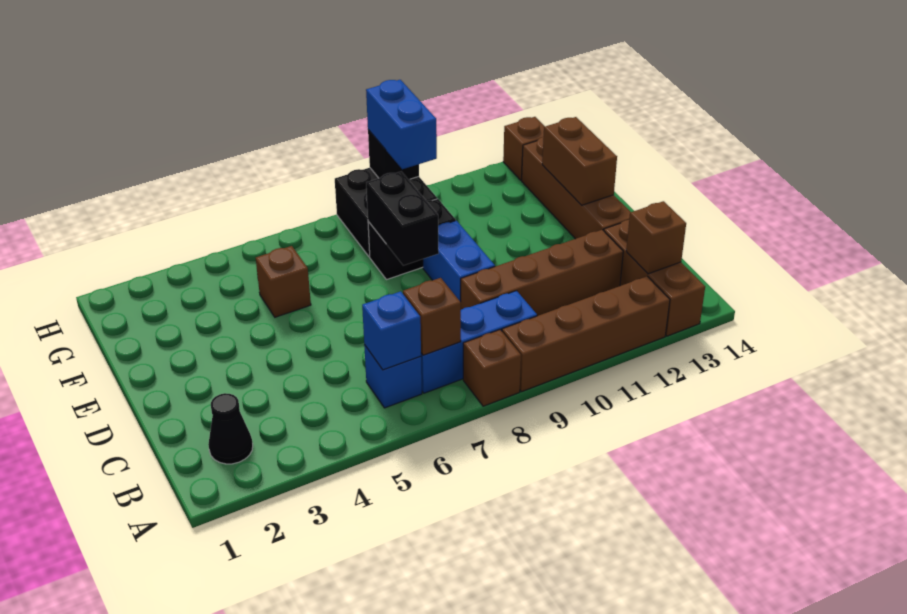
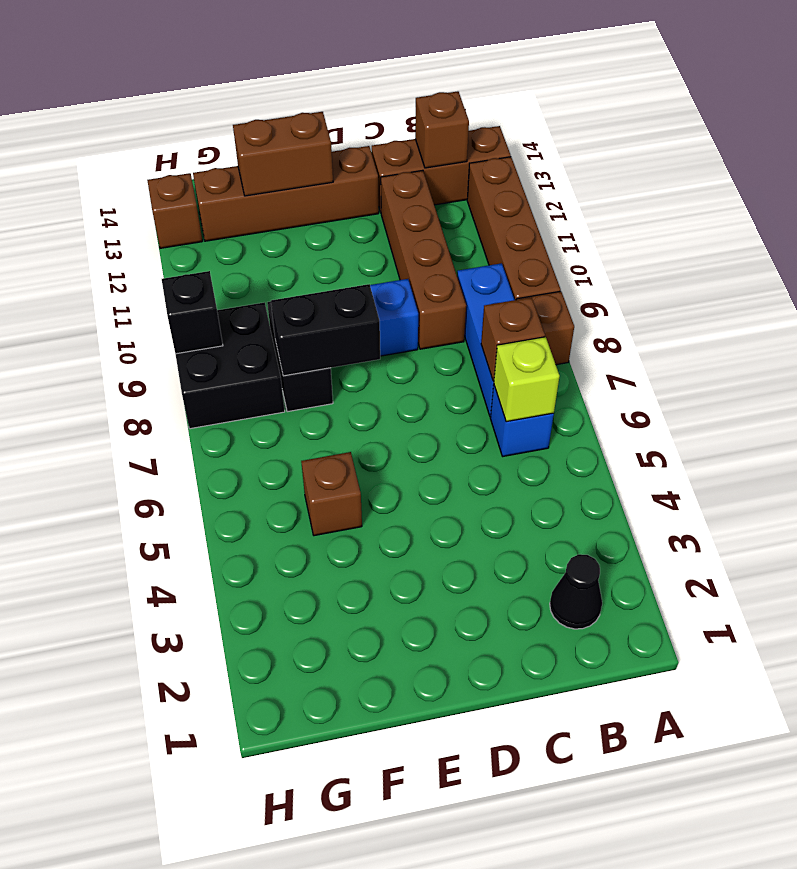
blue brick B6 level 2 -> lime brick B6 level 2
blue brick G9:H9 level 3 -> none

